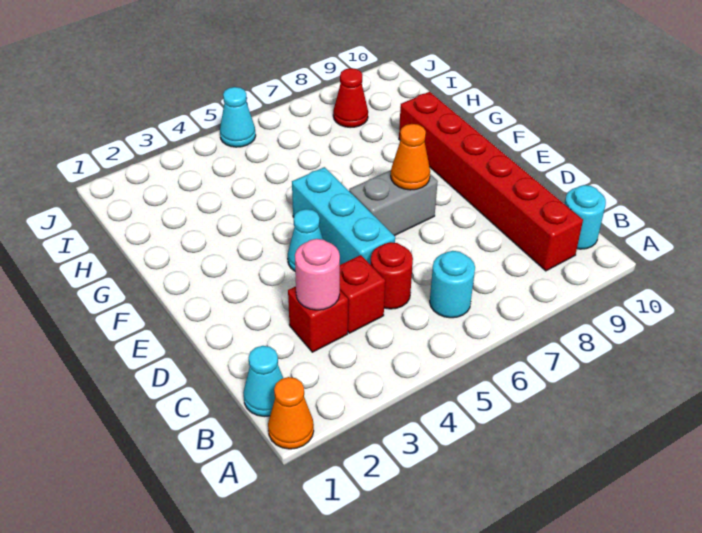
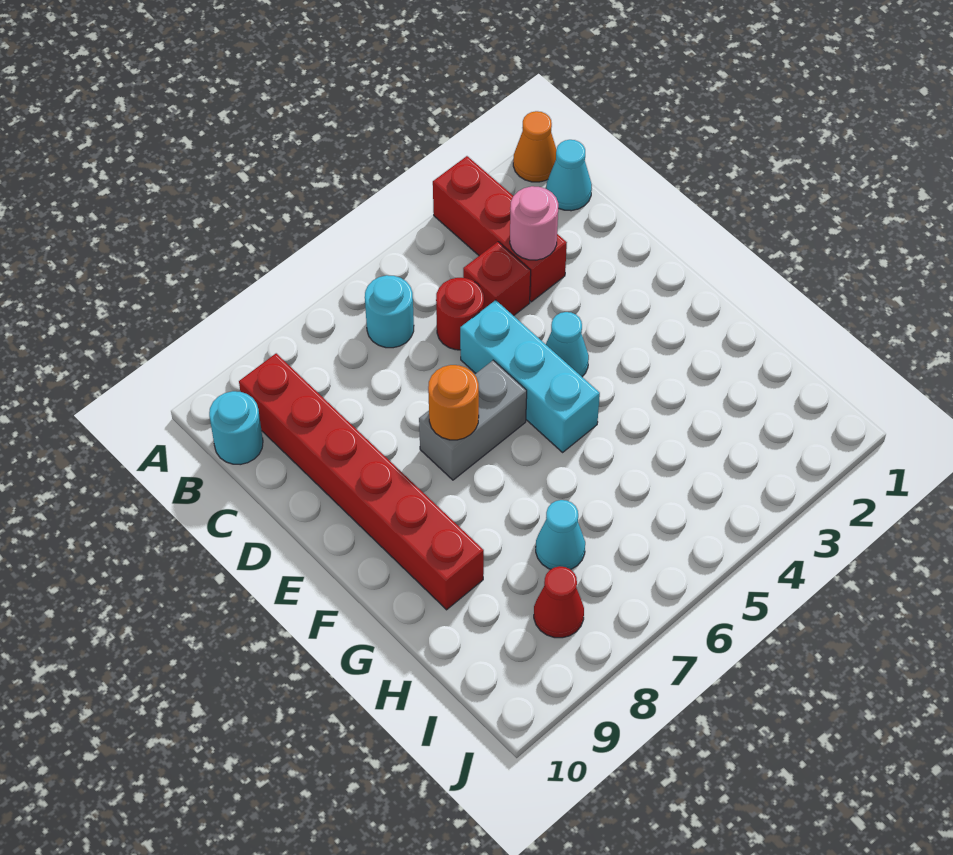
red brick C3 level 1 -> red brick A3:C3 level 1
orange cone E7 level 2 -> orange round brick E7 level 2
cyan cone J5 level 1 -> cyan cone H7 level 1

